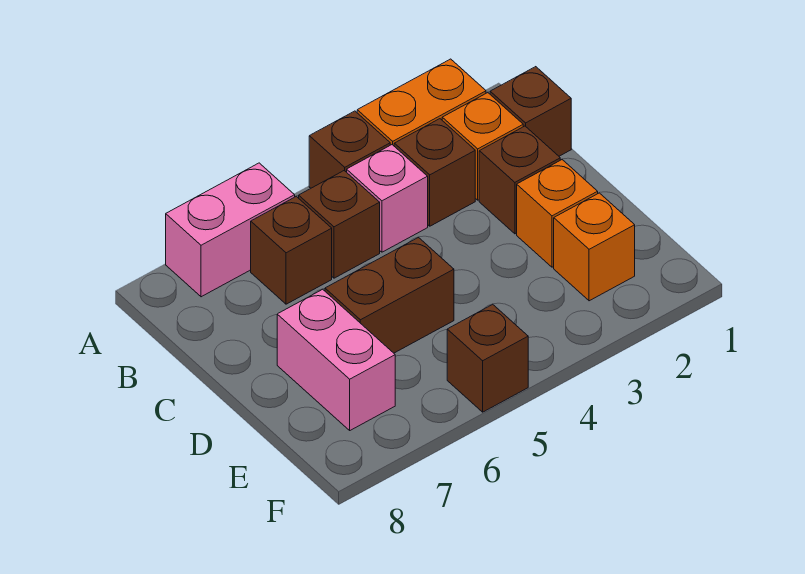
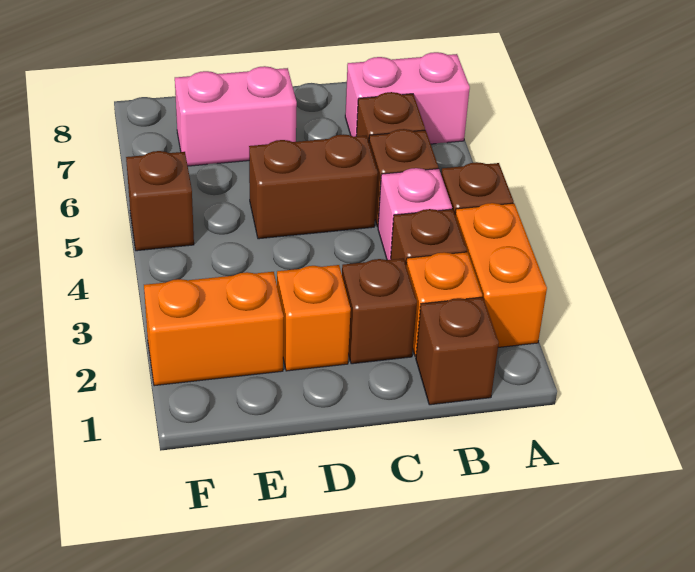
pink brick A6:A7 level 1 -> pink brick A7:B7 level 1
brown brick D5:D6 level 1 -> brown brick C5:D5 level 1
orange brick E2 level 1 -> orange brick E2:F2 level 1

